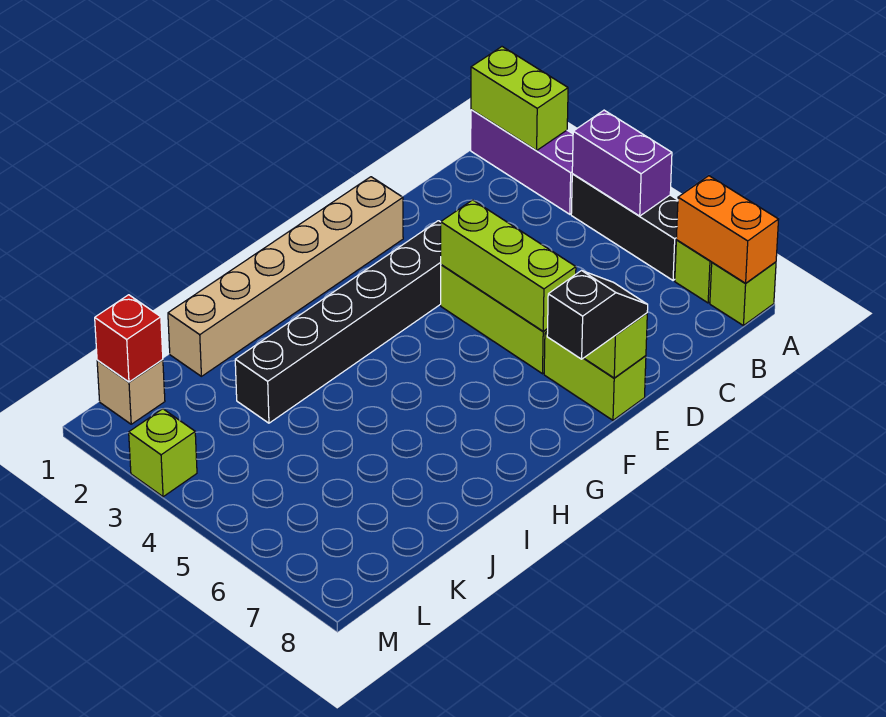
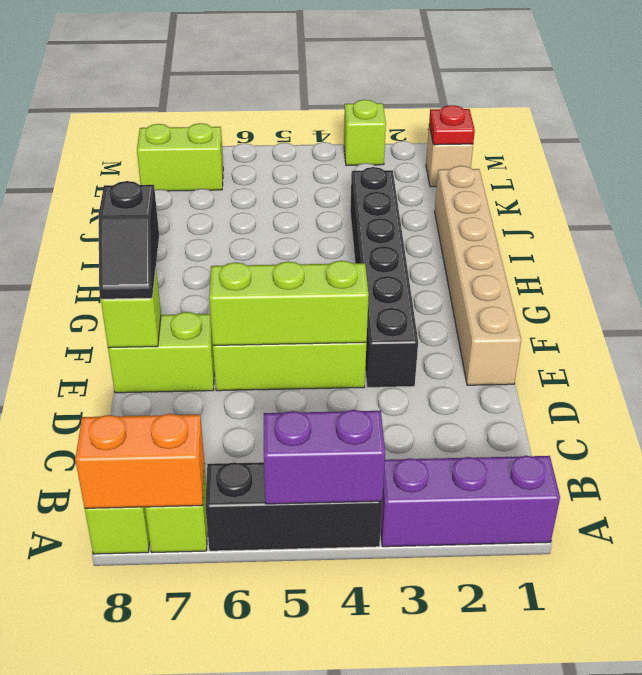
lime brick A1:A2 level 2 -> lime brick L7:L8 level 1
red brick L1 level 2 -> red plate L1 level 2

